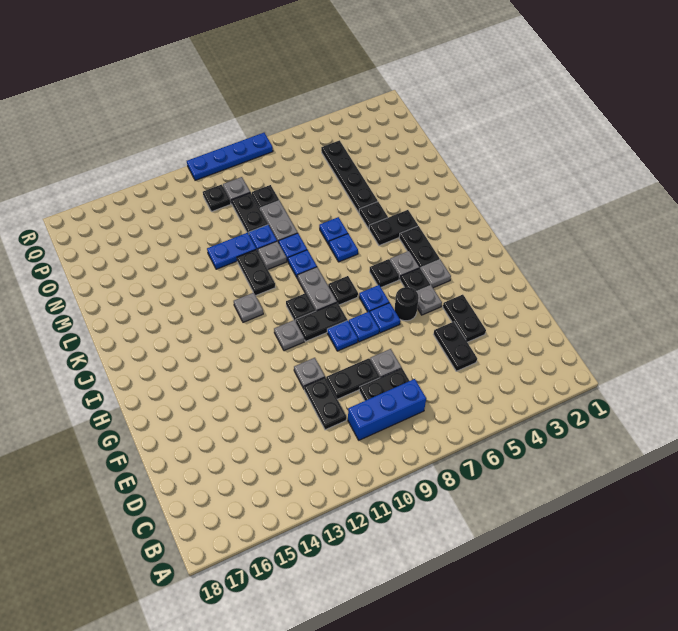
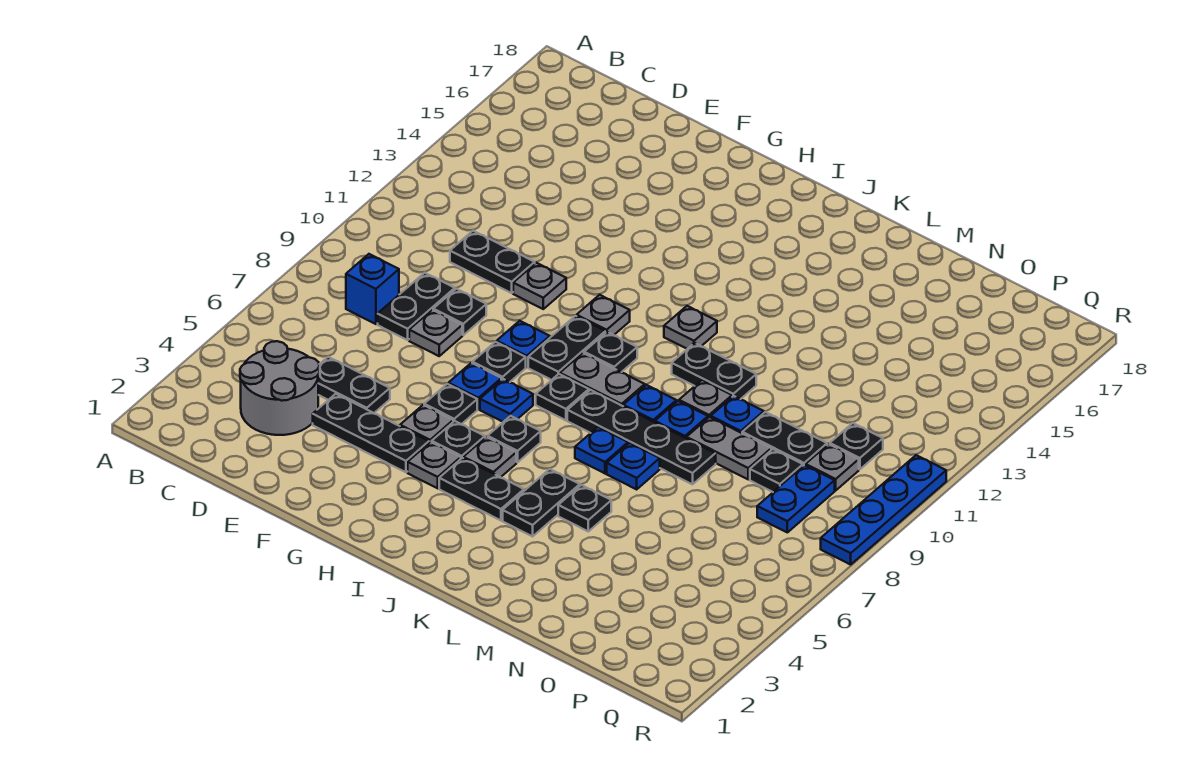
none -> grey round brick C3:D4 level 1
blue brick C8:C10 level 1 -> blue brick C8 level 1
black plate E4:F4 level 1 -> black plate E4:G4 level 1
black plate E9:E10 level 1 -> black plate E9 level 1
black round brick G6 level 1 -> black plate G6 level 1
blue plate G8 level 1 -> black plate G8 level 1
black plate M5:P5 level 1 -> black plate J8:M8 level 1
blue plate M11:M12 level 1 -> blue plate P8:P9 level 1

